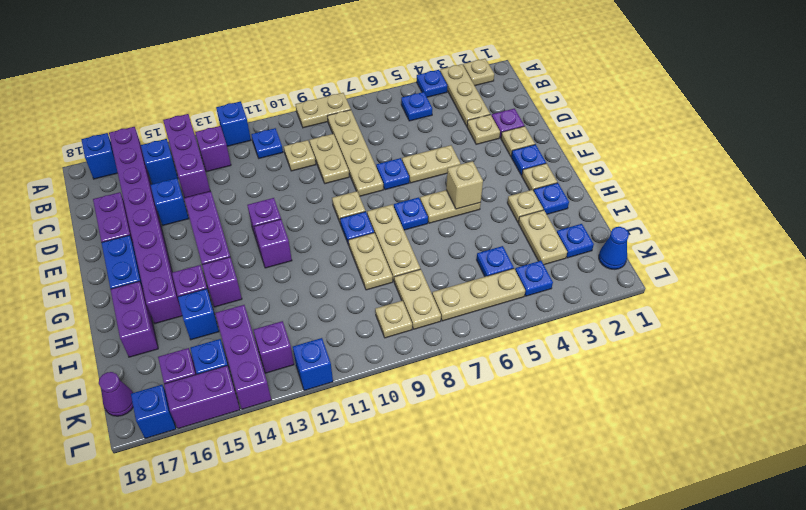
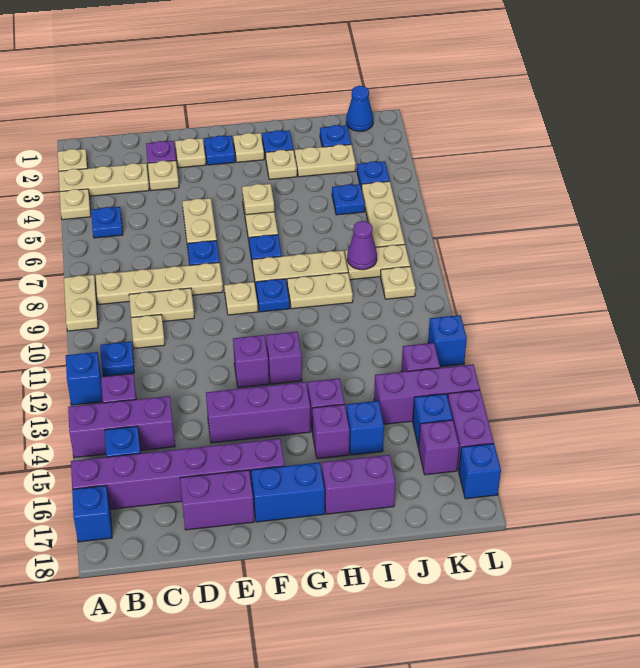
blue plate A4 level 1 -> tan plate A4 level 1
purple brick A16:H16 level 1 -> purple brick A16:F16 level 1
blue brick D15 level 1 -> none
tan brick G5 level 2 -> tan plate G5 level 2
purple cone K18 level 1 -> purple cone J8 level 2

